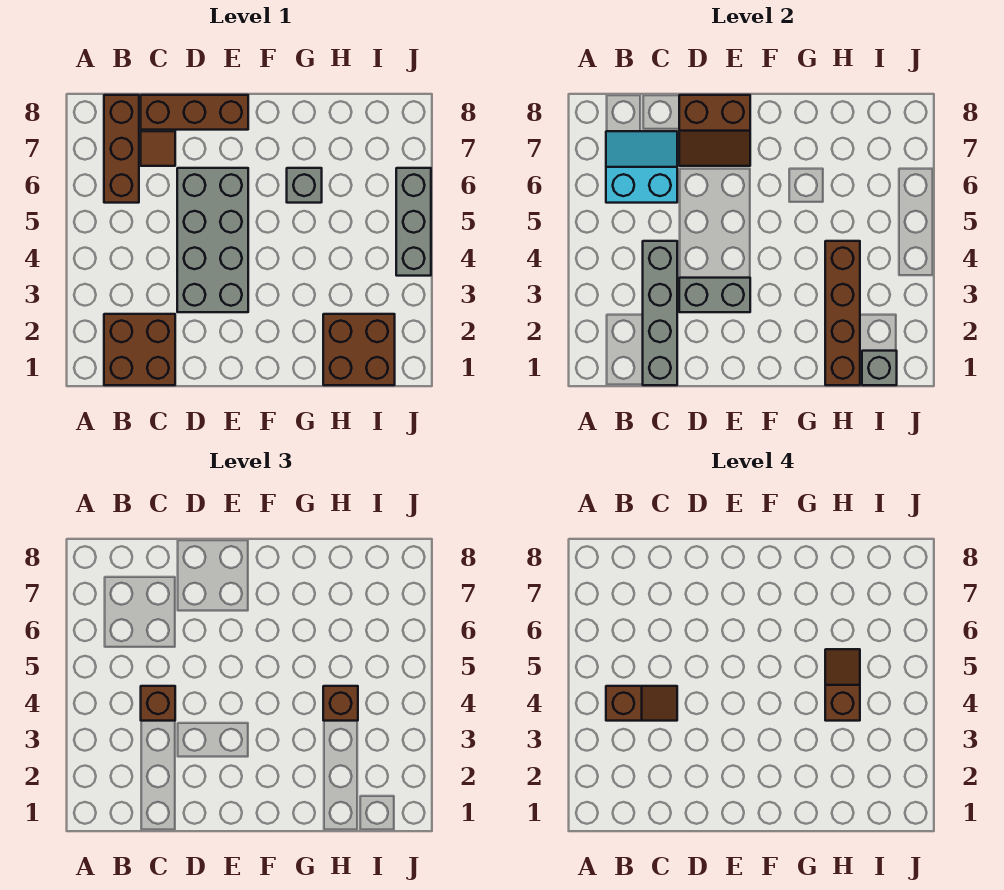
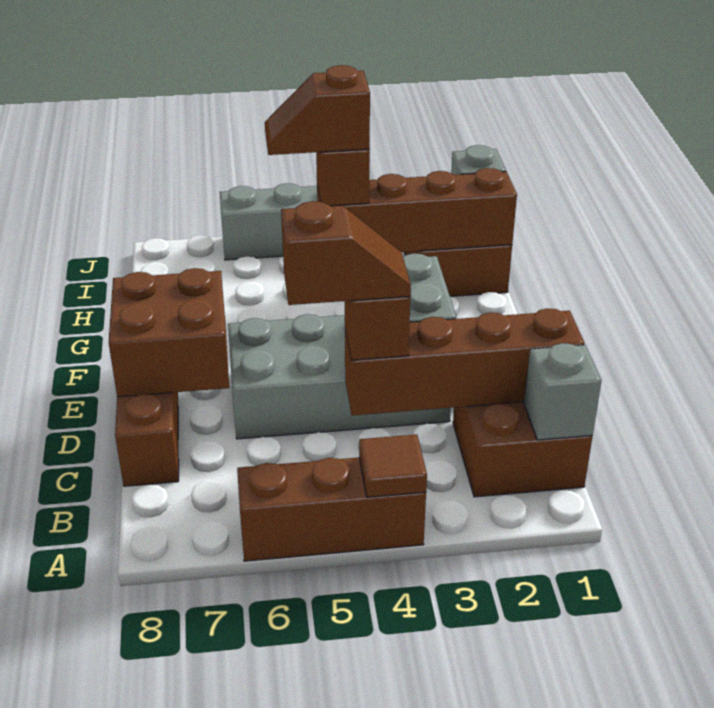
brown slope B4:C4 level 4 top B -> brown slope C4:C5 level 4 top 5
brown brick B6:B8 level 1 -> brown brick A4:A6 level 1
cyan slope B6:C7 level 2 top 6 -> none
grey brick C1:C4 level 2 -> brown brick C1:C4 level 2
brown tile C7 level 1 -> brown tile A4 level 2
brown slope D7:E8 level 2 top 8 -> brown brick D7:E8 level 2
grey brick G6 level 1 -> grey brick B1 level 2

